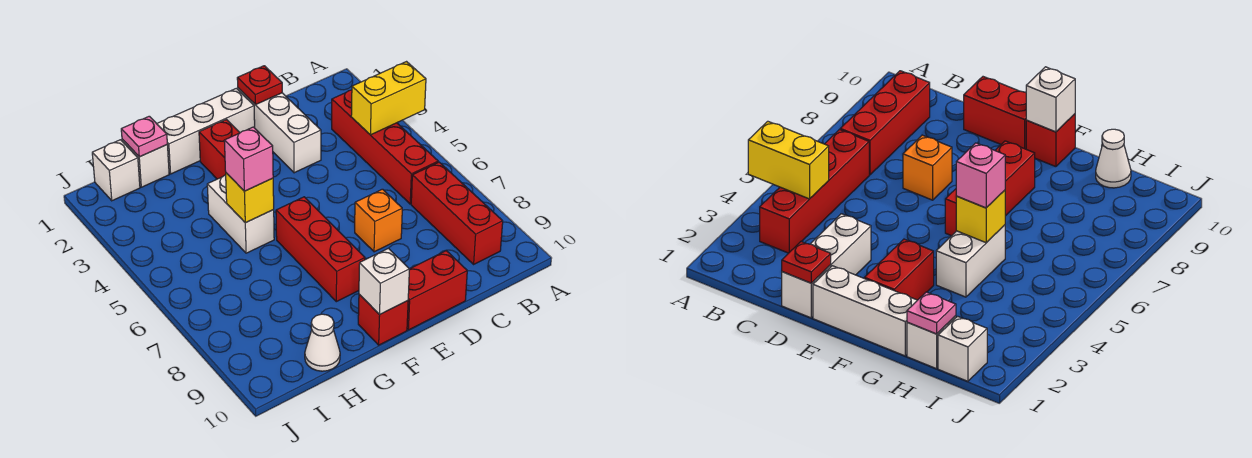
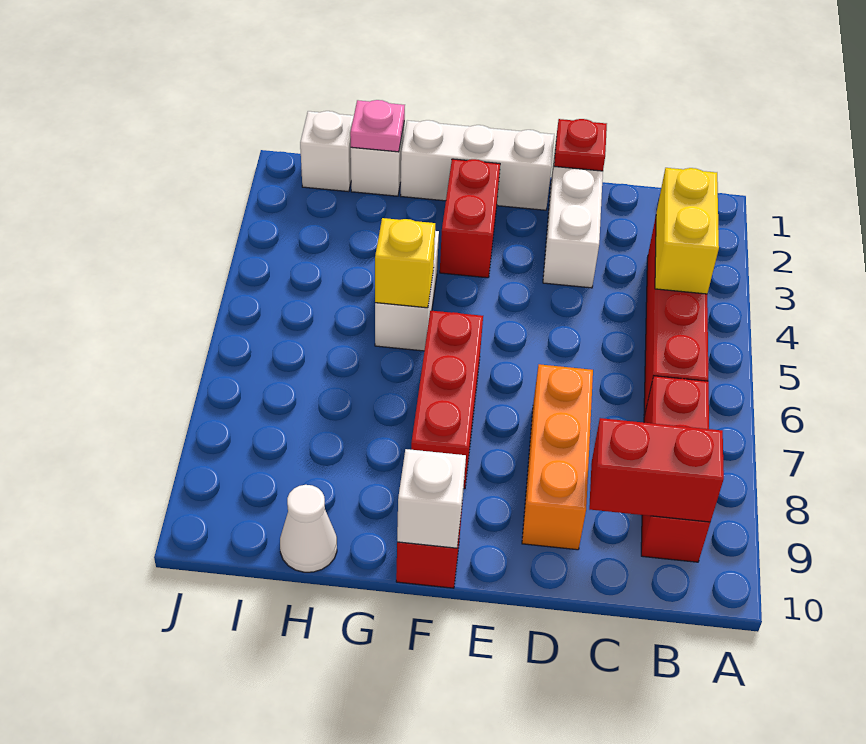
yellow brick A4:B4 level 2 -> yellow brick B3:B4 level 2
orange brick D7 level 1 -> orange brick D7:D9 level 1
red brick D10:E10 level 1 -> red brick B9:C9 level 2
pink brick G5 level 3 -> none

